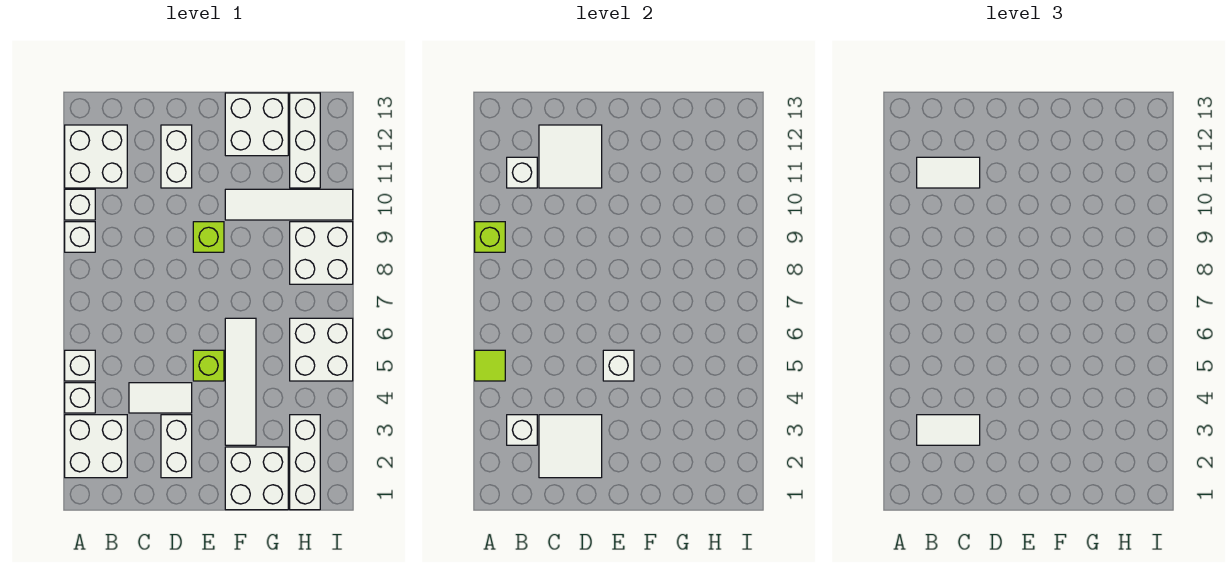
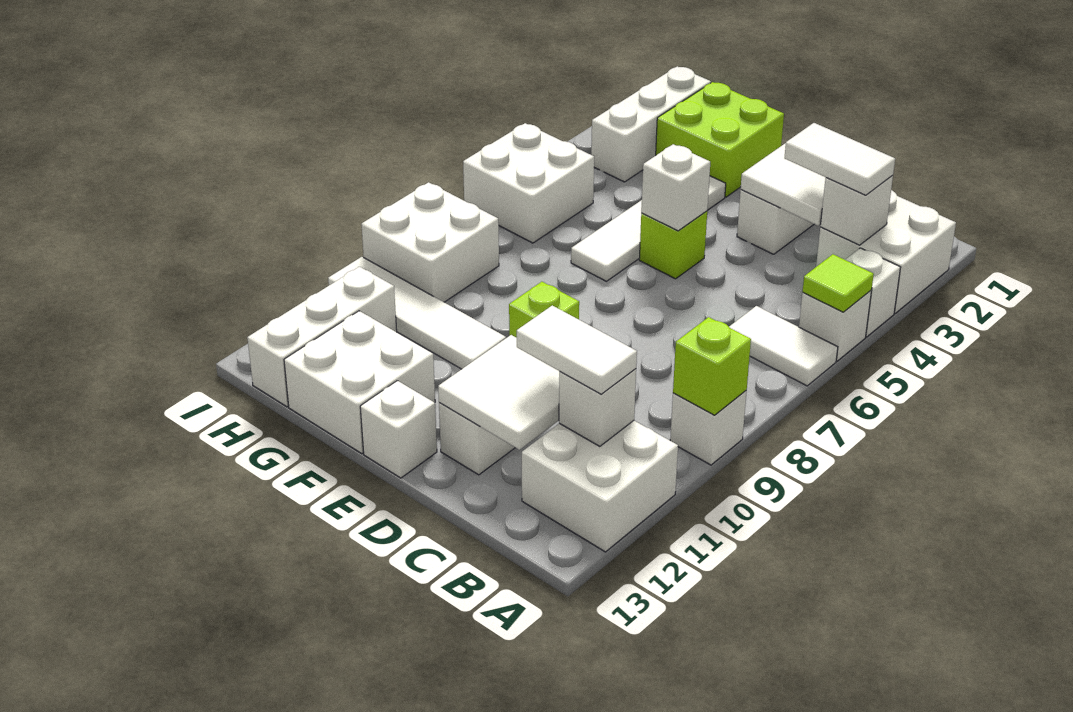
white brick A10 level 1 -> white brick E13 level 1
white tile C4:D4 level 1 -> white tile A6:B6 level 1
white brick F1:G2 level 1 -> lime brick F1:G2 level 1

